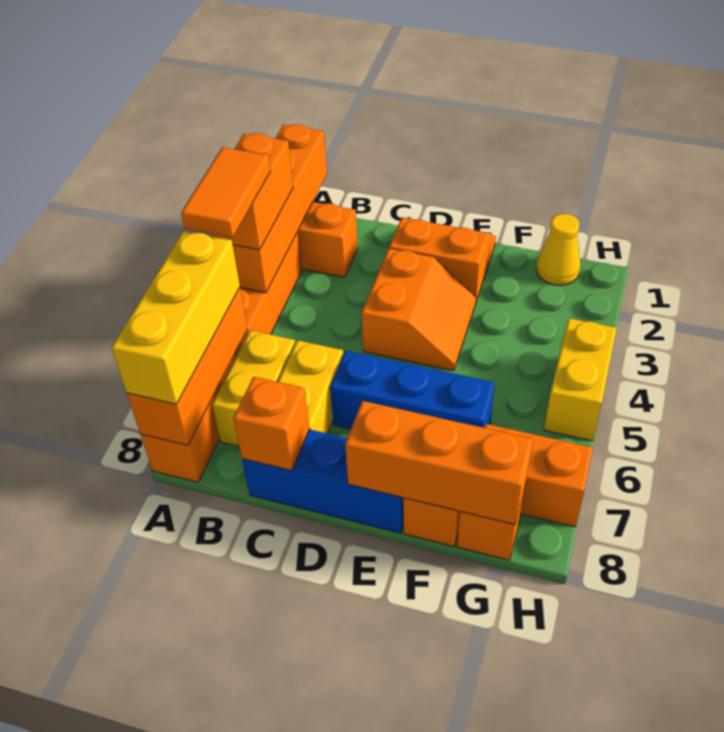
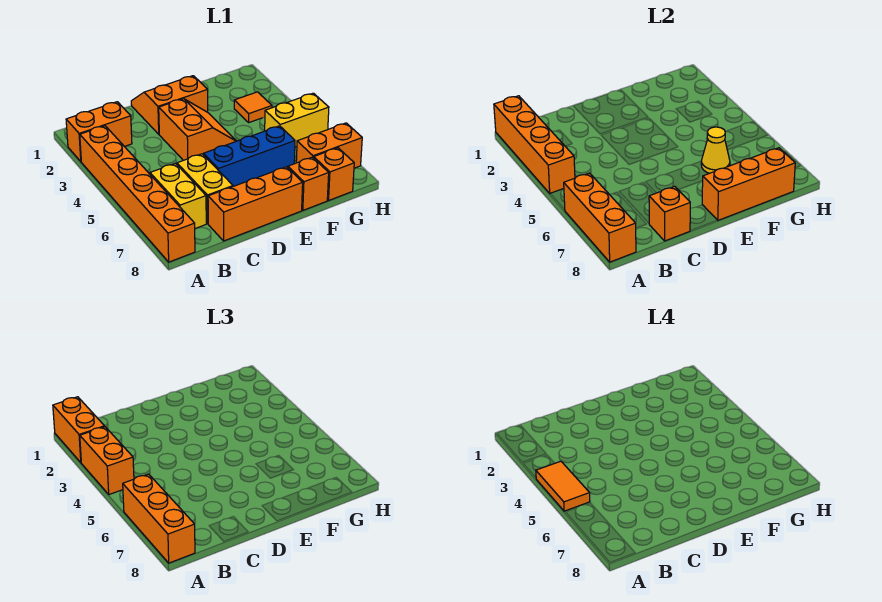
none -> orange brick A1:A2 level 3
yellow brick A6:A8 level 3 -> orange brick A6:A8 level 3
blue brick C8:E8 level 1 -> orange brick C8:E8 level 1
yellow cone G1 level 1 -> yellow cone F6 level 2
none -> orange tile G3 level 1
yellow brick H4:H5 level 1 -> yellow brick G5:H5 level 1

